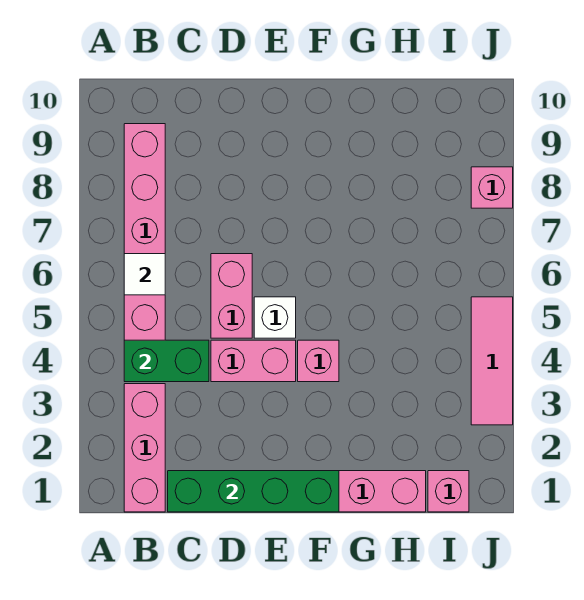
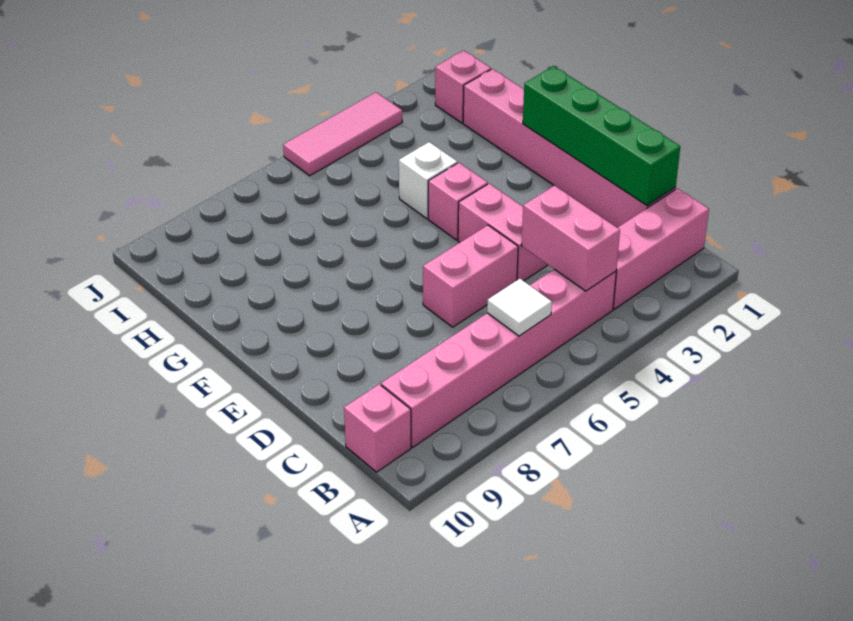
green brick B4:C4 level 2 -> pink brick B4:C4 level 2
white brick E5 level 1 -> white brick G4 level 1
pink brick J8 level 1 -> pink brick B10 level 1

